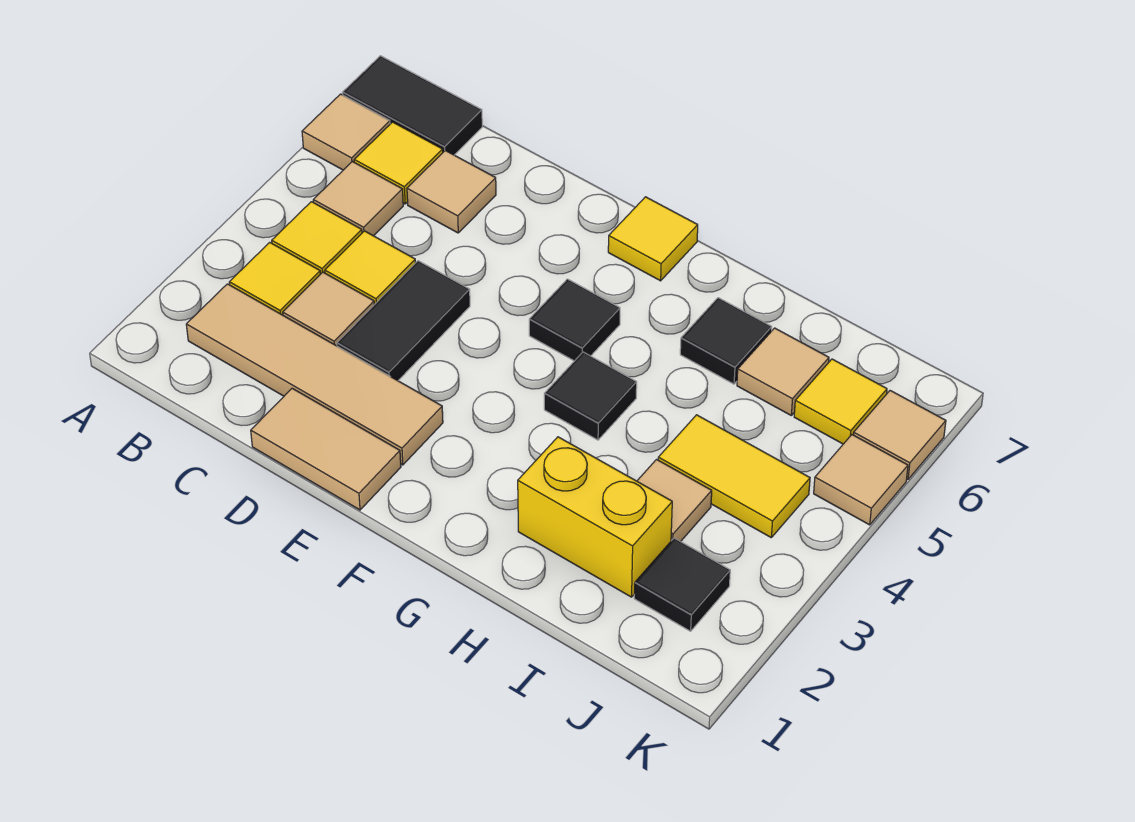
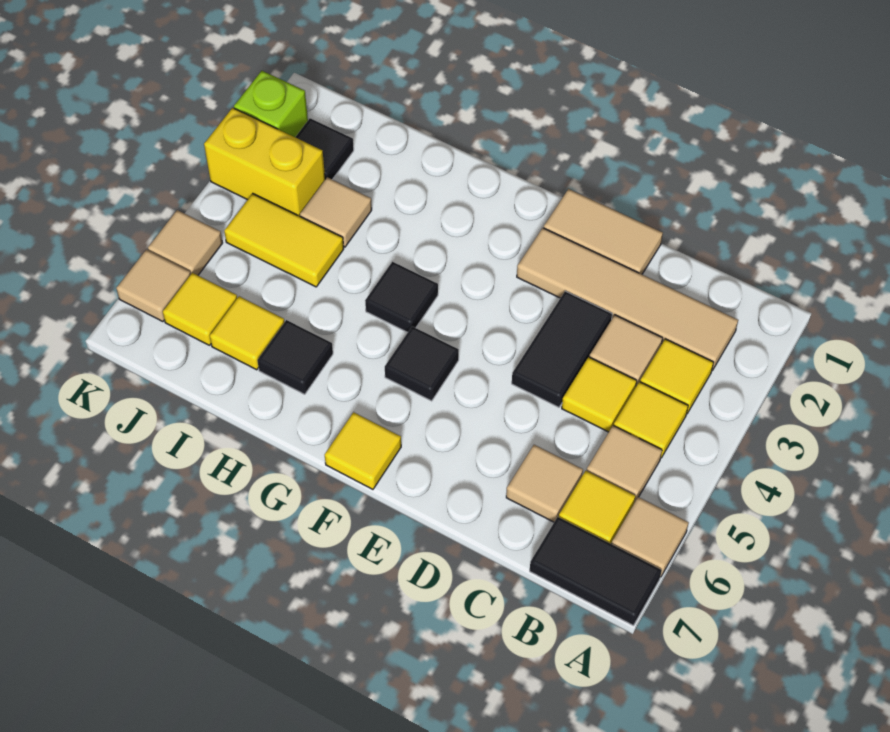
yellow brick H2:I2 level 1 -> yellow brick J3:K3 level 1
tan tile I6 level 1 -> yellow tile I6 level 1
none -> lime brick K2 level 1

